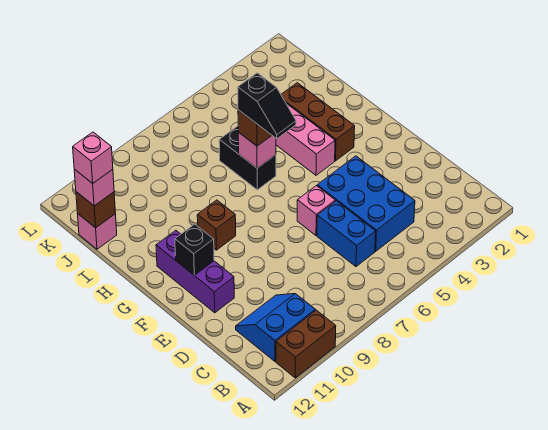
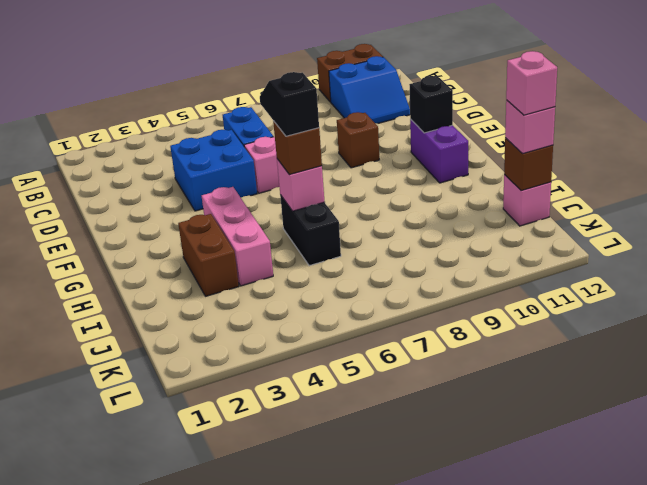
blue brick C4:E5 level 1 -> blue brick D4:E5 level 1
purple brick E11:G11 level 1 -> purple brick F11:G11 level 1
brown brick G3:I3 level 1 -> brown brick H3:I3 level 1
brown brick G9 level 1 -> brown brick E9 level 1

